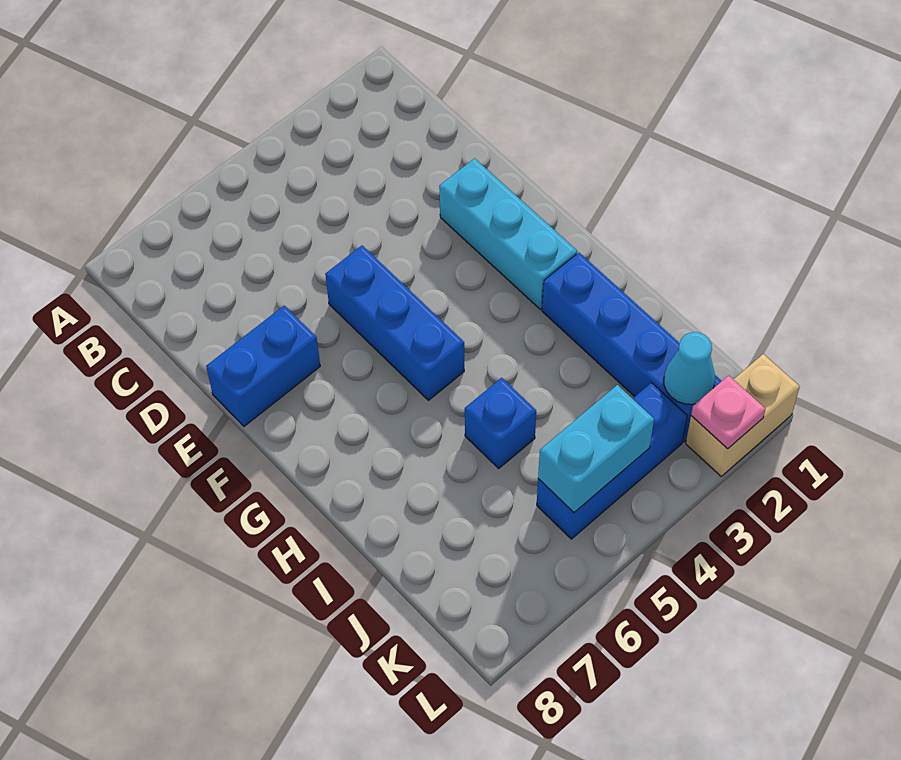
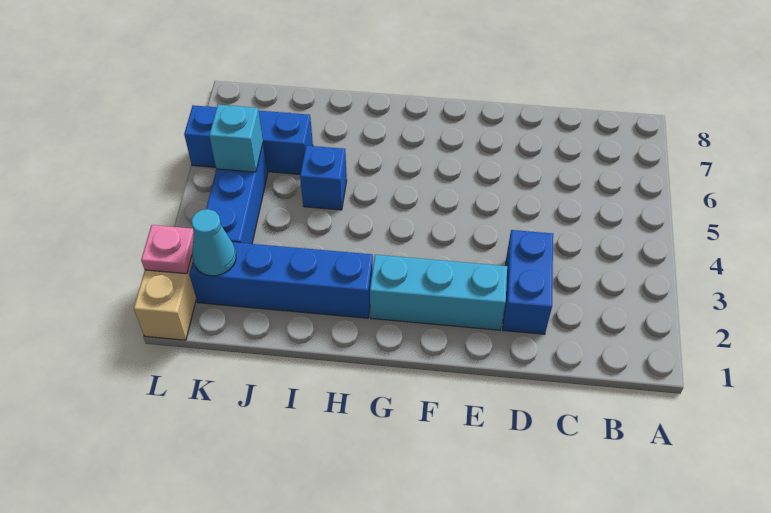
blue brick E5:G5 level 1 -> blue brick J6:L6 level 1
blue brick E7:E8 level 1 -> blue brick D2:D3 level 1
cyan brick K4:K5 level 2 -> cyan brick K5 level 2

